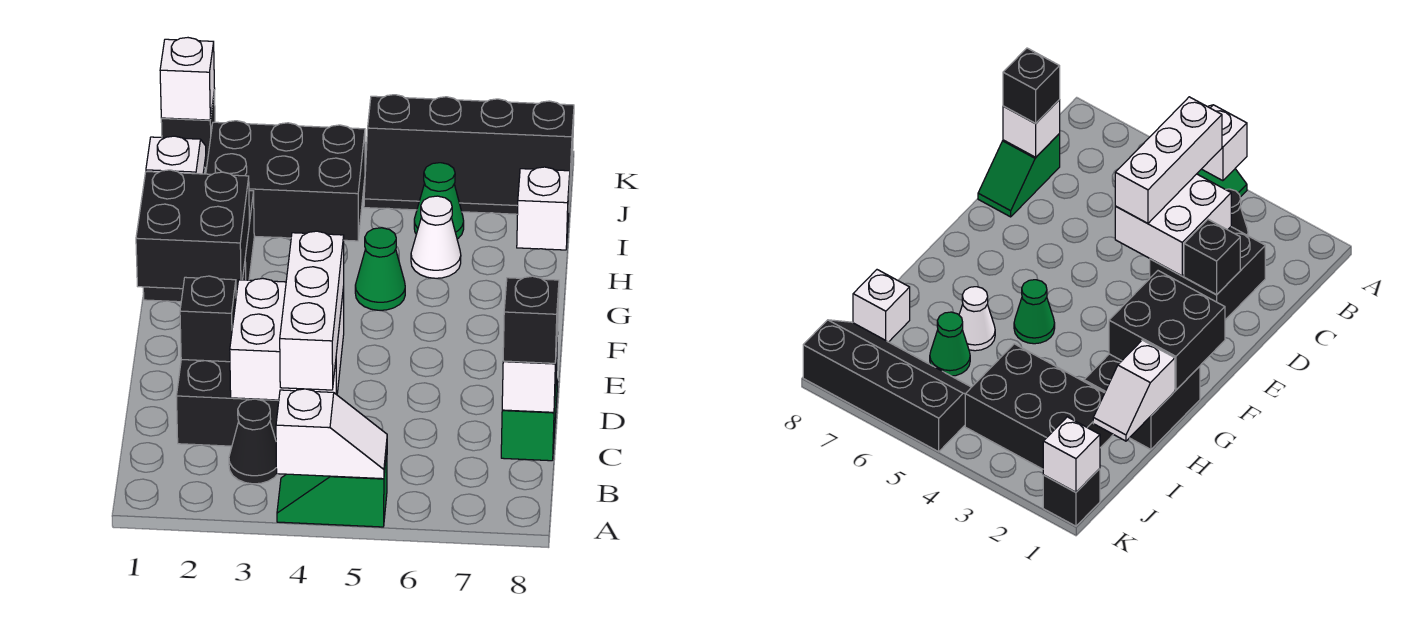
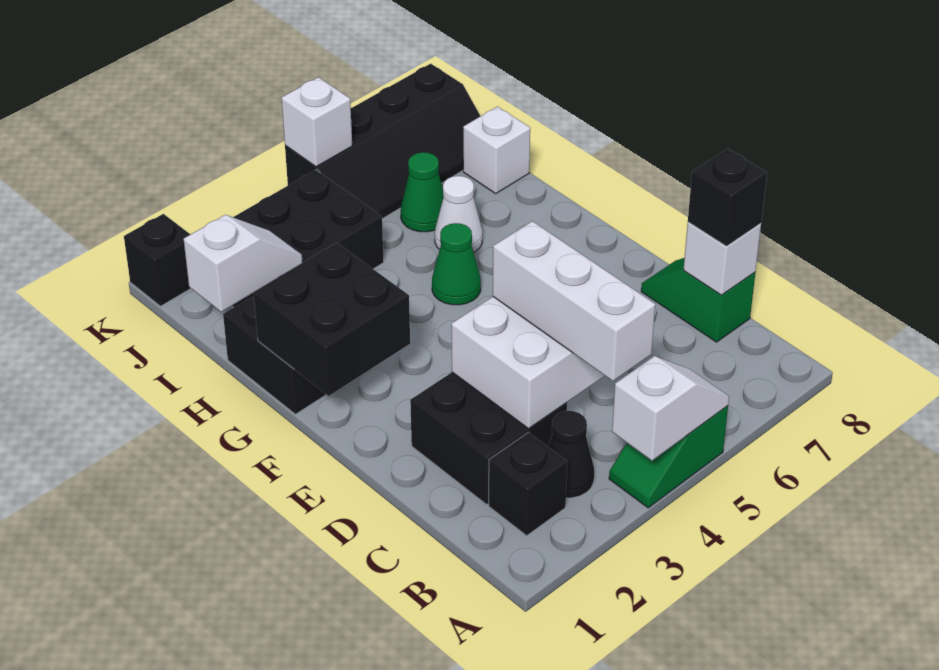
black brick D2 level 2 -> black brick B2 level 1
white slope H1:I1 level 2 top H -> white slope I1:I2 level 2 top 1
white brick K1 level 2 -> white brick K5 level 2

